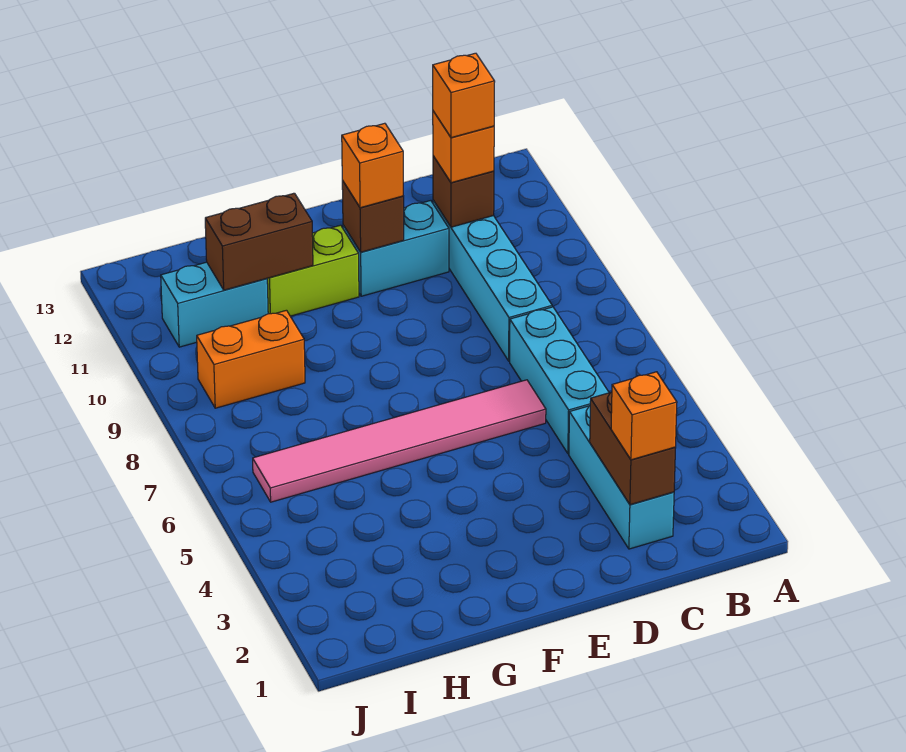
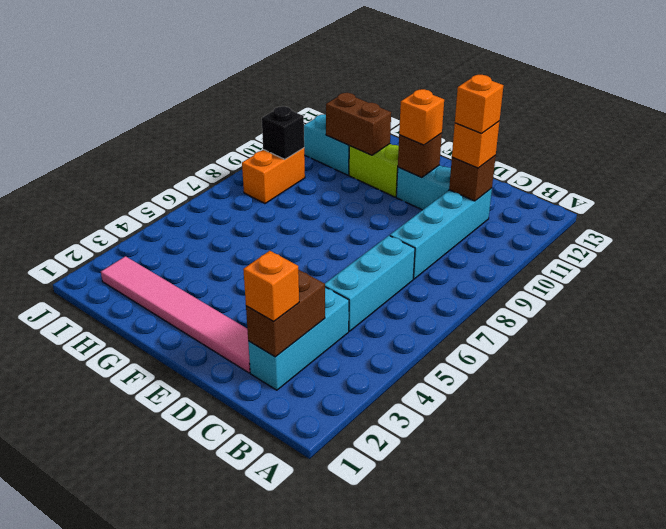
pink tile D6:I6 level 1 -> pink tile D2:I2 level 1
orange brick H9:I9 level 1 -> orange brick I8:I9 level 1
none -> black brick I9 level 2

